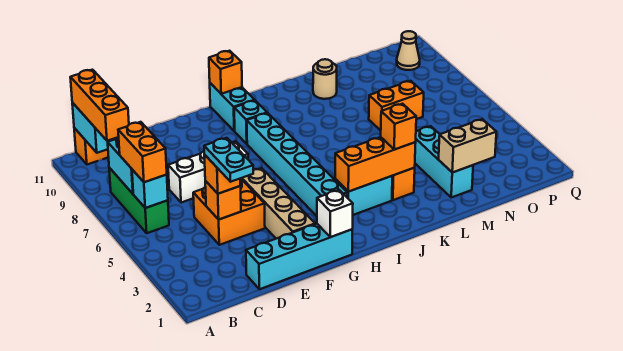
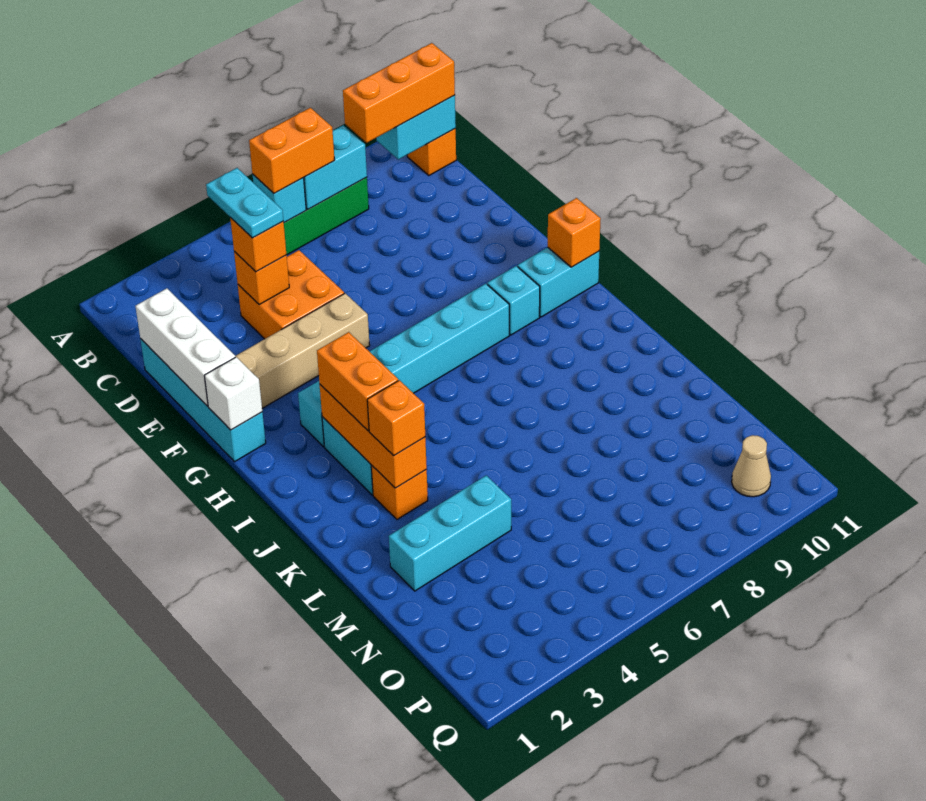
cyan plate D3:D4 level 4 -> cyan plate C4:D4 level 4
white brick D7:F7 level 1 -> white brick D1:F1 level 2
tan round brick L10 level 1 -> none
tan brick M2:N2 level 2 -> none
orange brick M7:N7 level 1 -> orange brick I3:J3 level 3

